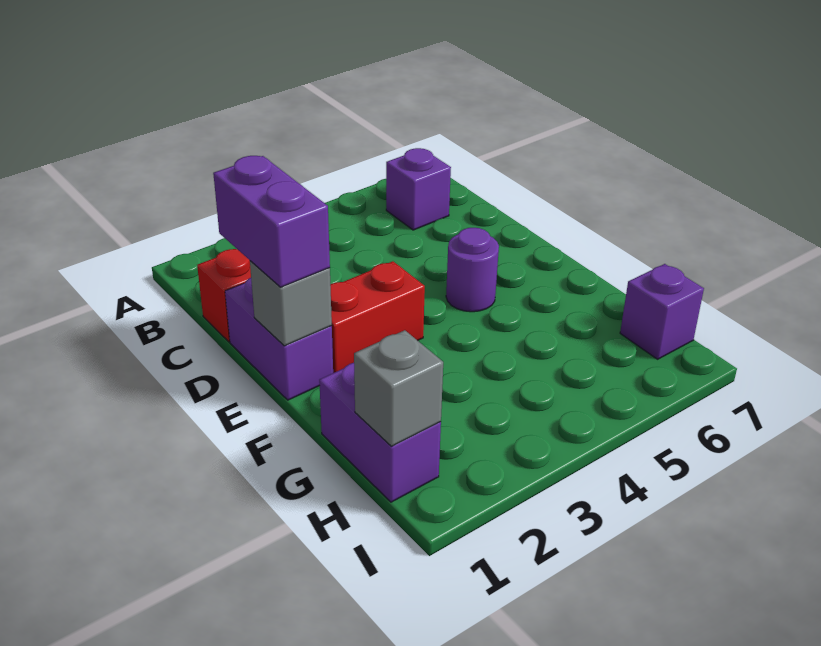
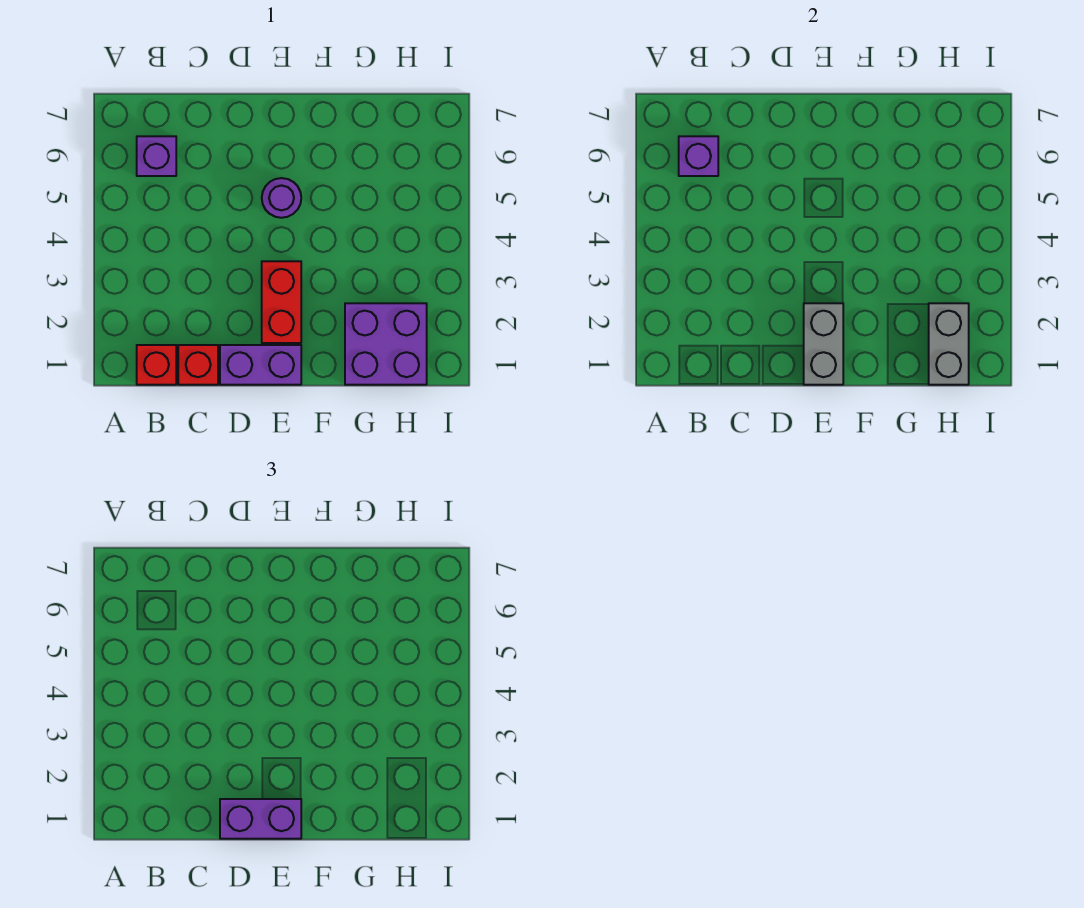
none -> red brick B1 level 1
grey brick E1 level 2 -> grey brick E1:E2 level 2
purple brick G1:H1 level 1 -> purple brick G1:H2 level 1
grey brick H1 level 2 -> grey brick H1:H2 level 2
purple brick H7 level 1 -> purple brick B6 level 2

